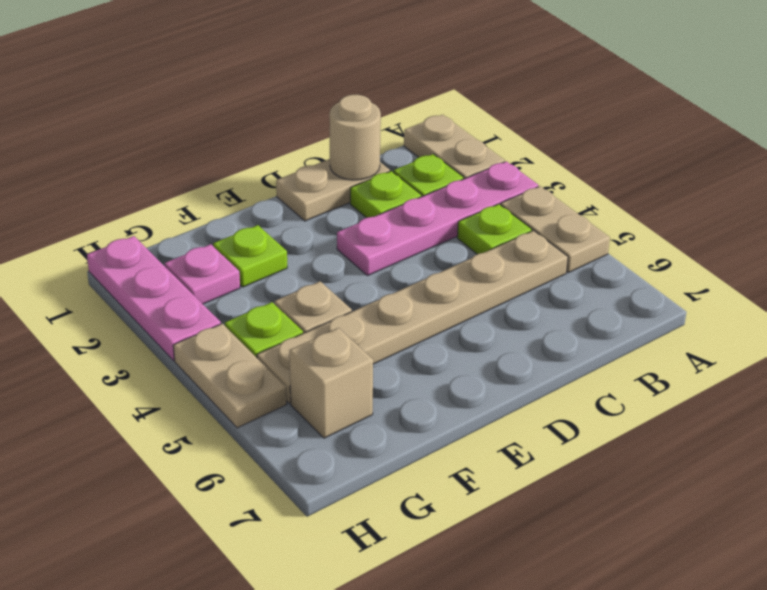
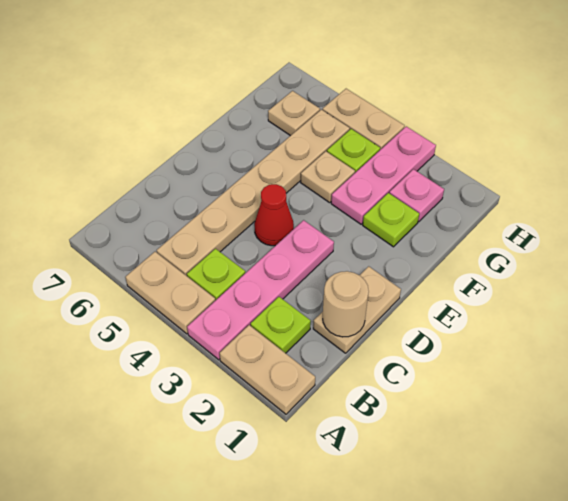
lime plate C2 level 1 -> none
none -> red cone D4 level 1
tan brick G6 level 1 -> tan plate G6 level 1
pink plate H1:H3 level 1 -> pink plate F3:H3 level 1

